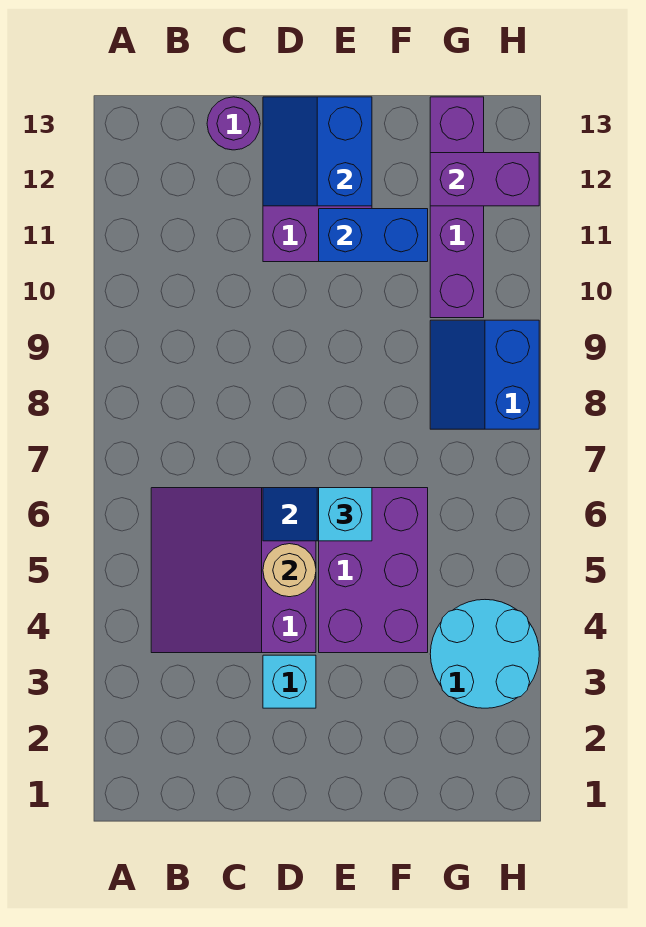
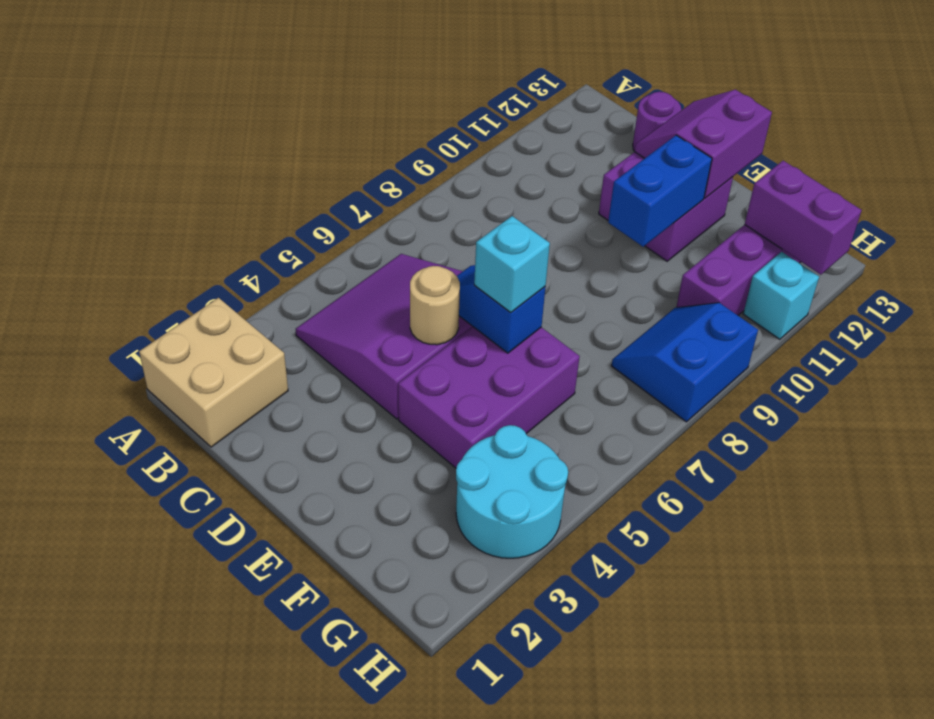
none -> tan brick A1:B2 level 1
cyan brick D3 level 1 -> cyan brick H11 level 1
blue slope D12:E13 level 2 top E -> purple slope D12:E13 level 2 top E
blue brick E11:F11 level 2 -> blue brick E10:E11 level 2

